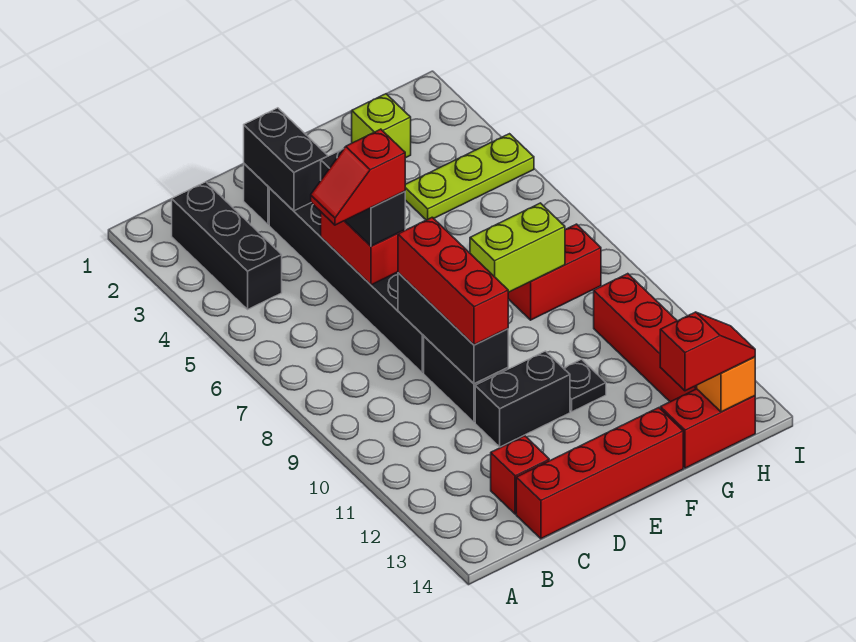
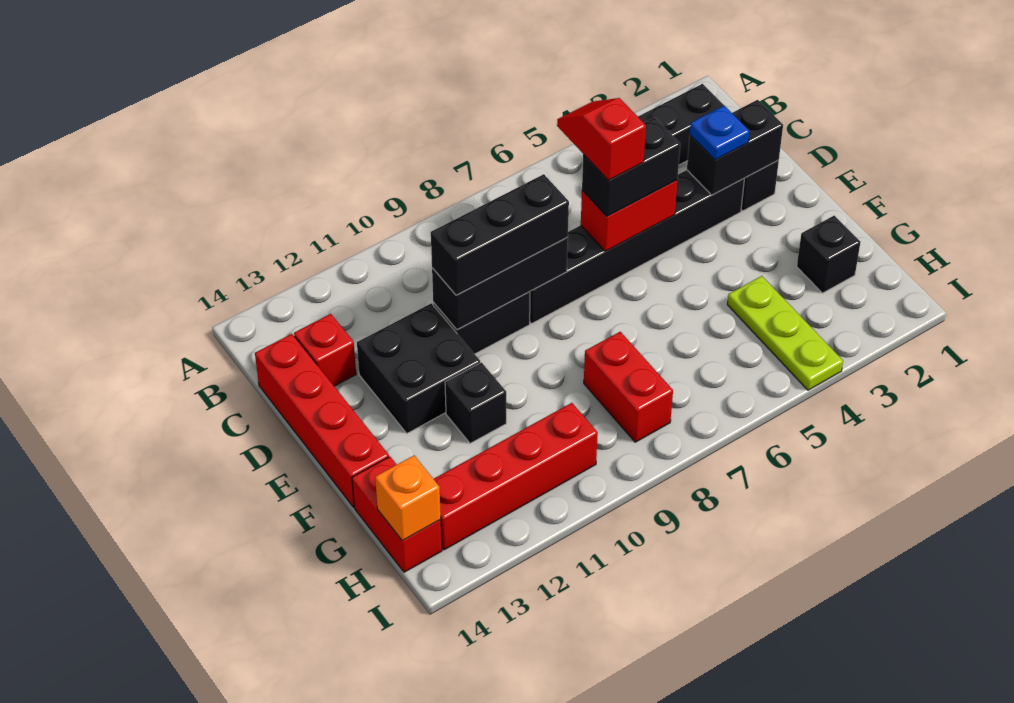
none -> blue plate D3 level 3
red brick D8:D10 level 3 -> black brick D8:D10 level 3
black brick D11:E11 level 1 -> black brick D11:E12 level 1
lime brick F8:G8 level 2 -> none
black plate F11 level 1 -> black brick F11 level 1
lime brick G2 level 1 -> black brick G2 level 1
red slope G14:H14 level 3 top G -> none

